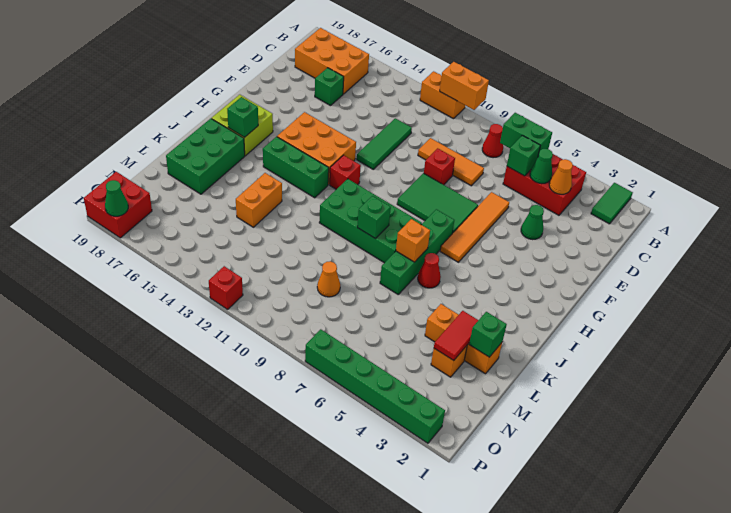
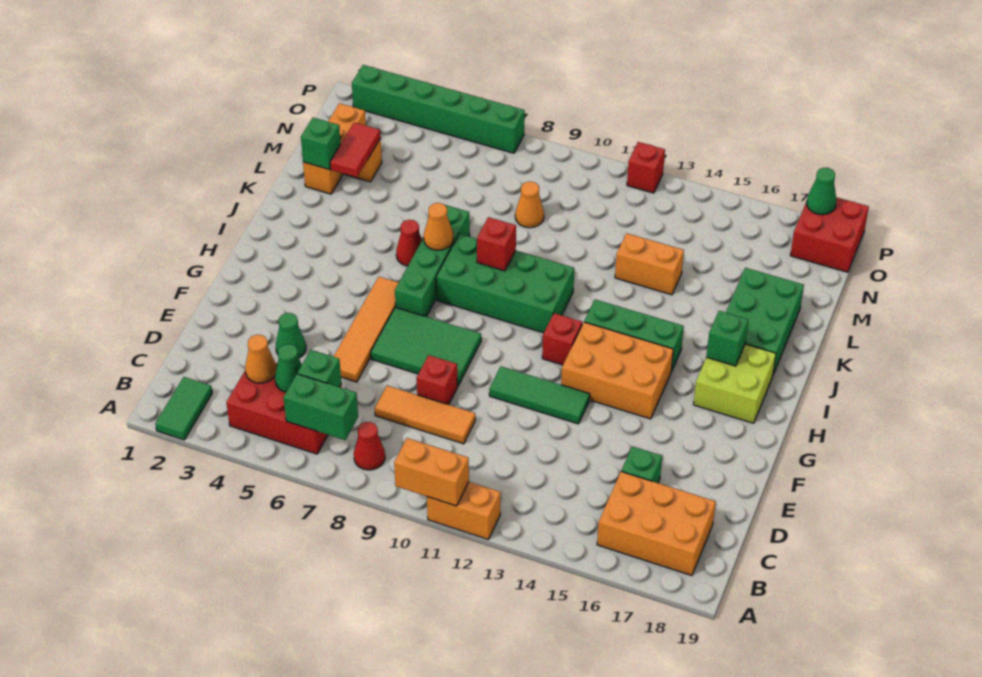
green tile D12:F12 level 1 -> green tile F11:F13 level 1
orange brick J7 level 2 -> orange cone J7 level 2
green brick J9 level 2 -> red brick J9 level 2
orange brick K14:L14 level 1 -> orange brick L13:L14 level 1
orange brick L2:L4 level 1 -> orange brick L2:N2 level 1

